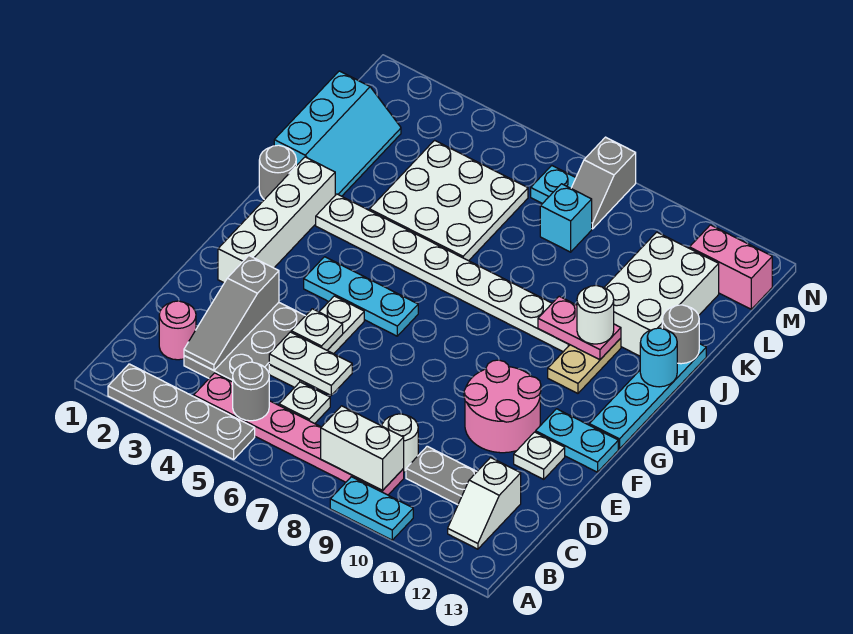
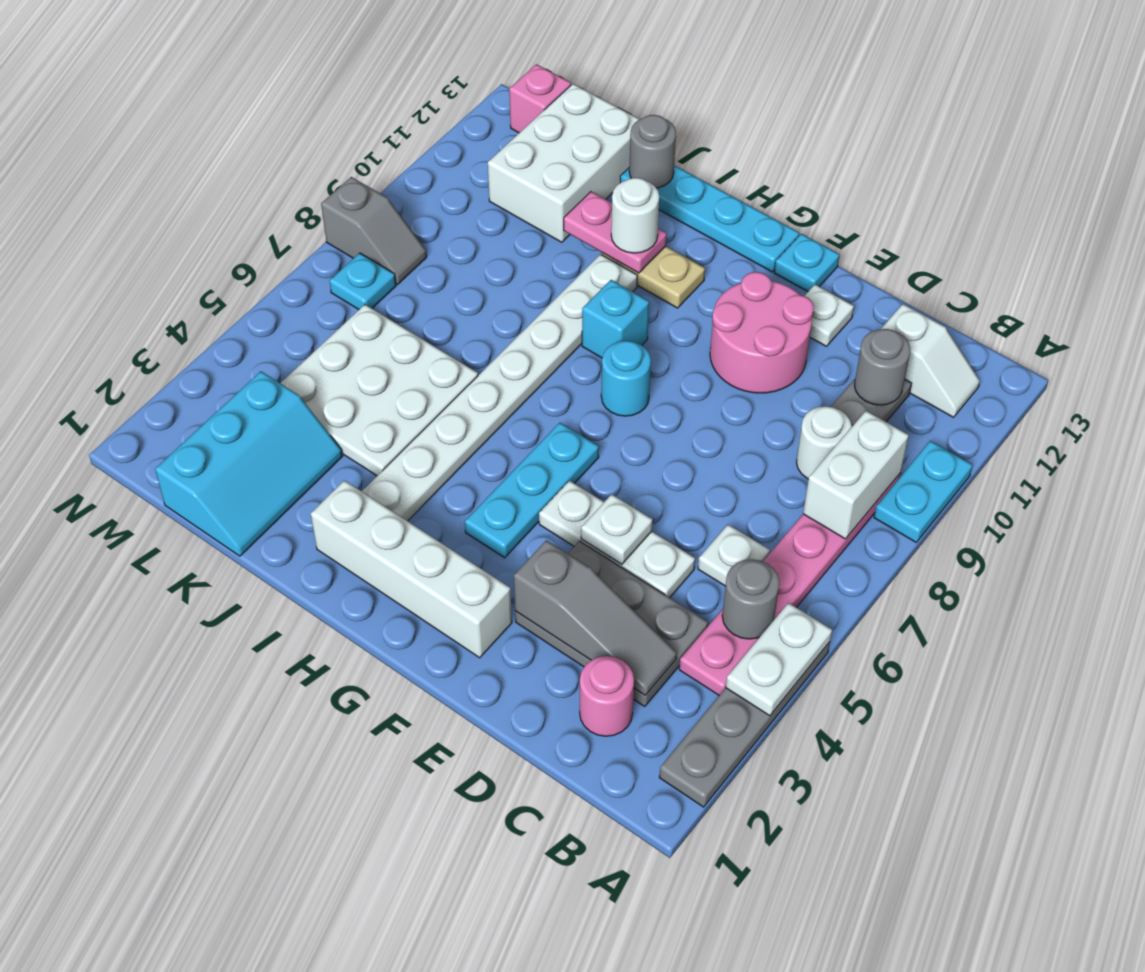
white plate D5:D6 level 2 -> white plate A4:A5 level 2
cyan plate F12:F13 level 1 -> cyan plate F13 level 1
grey round brick I1 level 1 -> grey round brick C11 level 2
pink plate I10:I11 level 2 -> pink plate I11:J11 level 2
cyan round brick I13 level 2 -> cyan round brick G8 level 1
cyan slope J1:L2 level 1 top 1 -> cyan slope K1:L3 level 1 top L
white brick J11:L12 level 1 -> white brick K11:L13 level 1
cyan brick L8 level 1 -> cyan brick H9 level 1
pink brick M12:M13 level 1 -> pink brick M13 level 1

